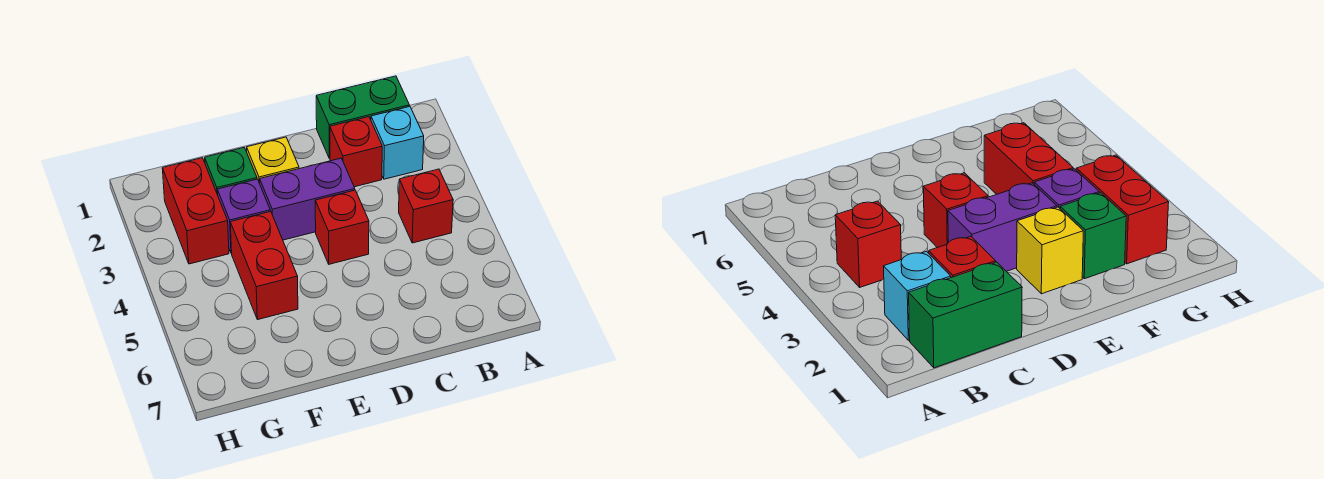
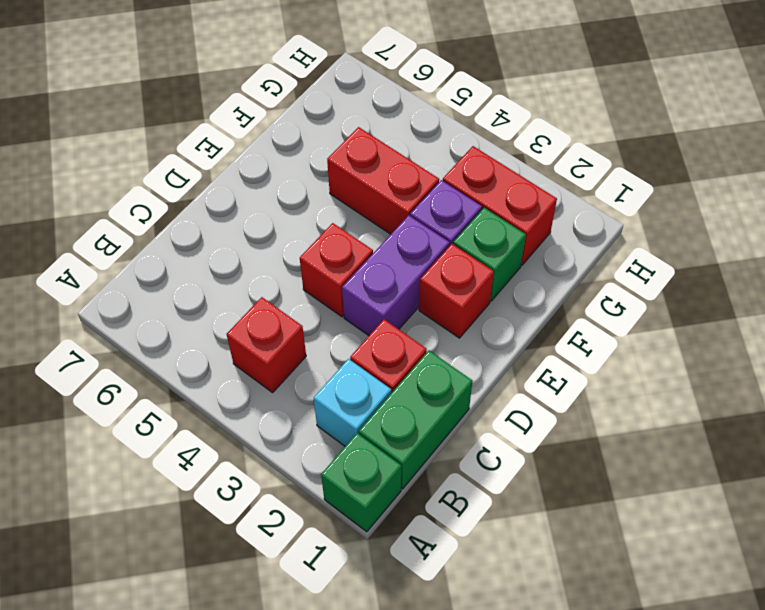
none -> green brick A1 level 1
yellow brick E2 level 1 -> red brick E2 level 1

